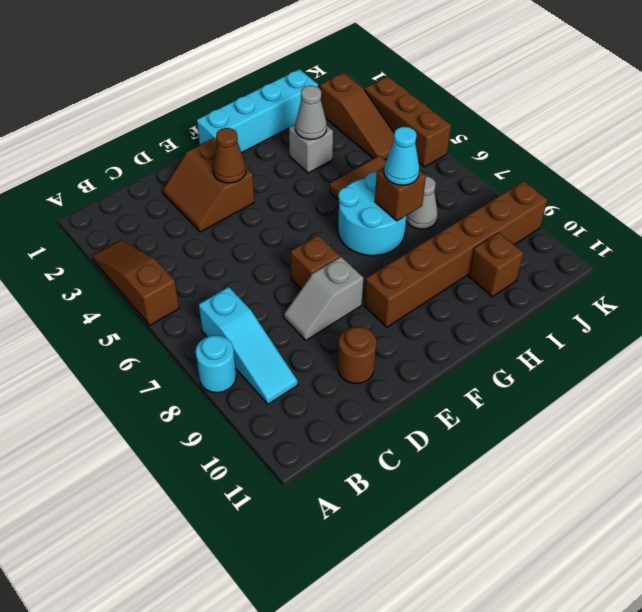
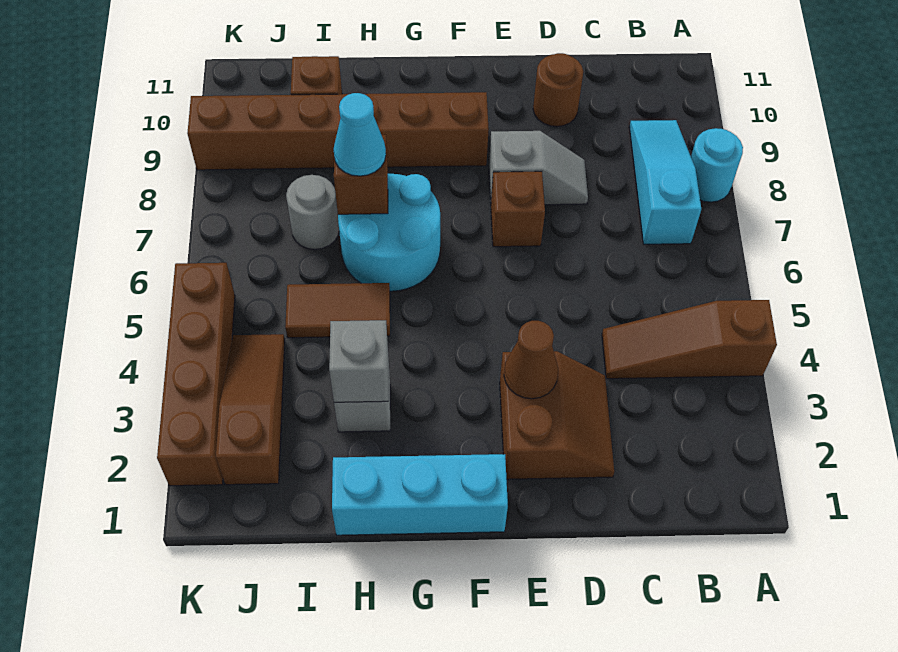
brown slope A3:A5 level 1 top 5 -> brown slope A4:C4 level 1 top A
cyan brick F1:I1 level 1 -> cyan brick F1:H1 level 1
grey cone H3 level 2 -> grey brick H3 level 2
grey cone I7 level 1 -> grey round brick I7 level 1
brown brick K3:K5 level 1 -> brown brick K2:K5 level 1

